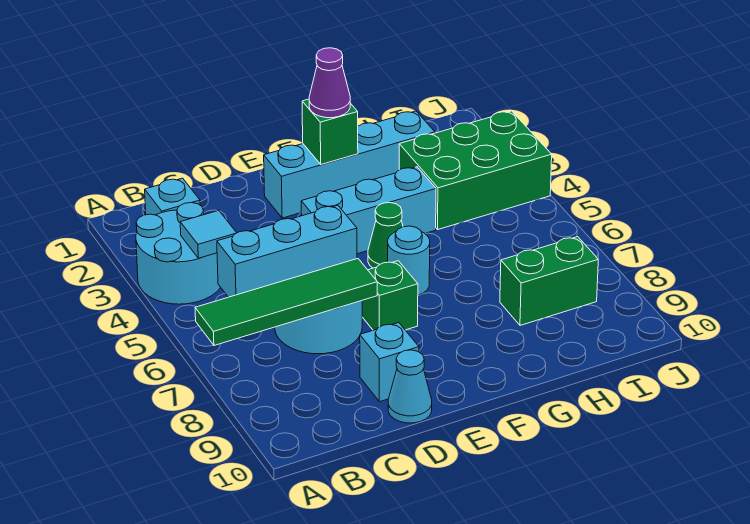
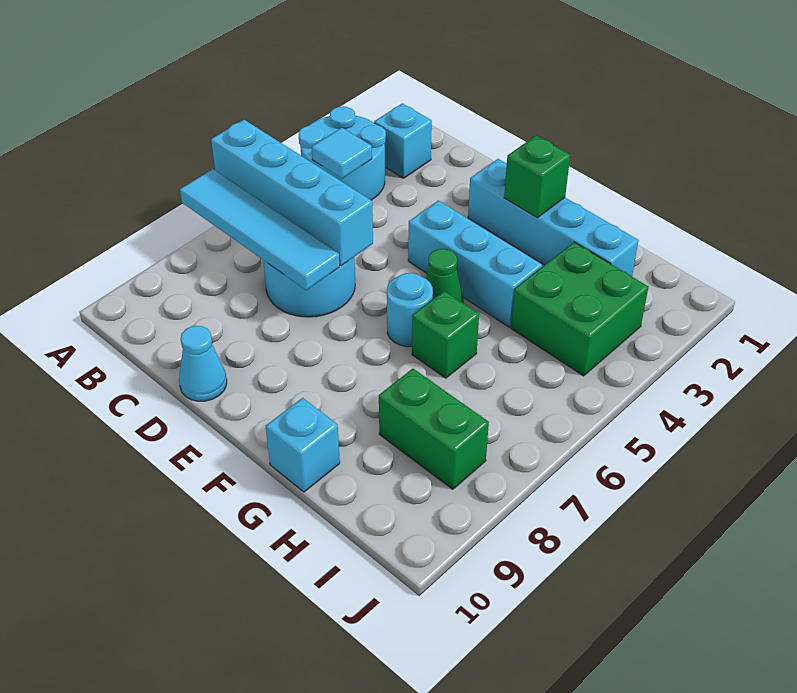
green tile A7:D7 level 2 -> cyan tile A7:D7 level 2
cyan brick B6:D6 level 2 -> cyan brick A6:D6 level 2
cyan brick D9 level 1 -> cyan brick G10 level 1
green brick E7 level 1 -> green brick G6 level 1
purple cone F2 level 3 -> none
green brick H3:J4 level 1 -> green brick H3:I4 level 1

